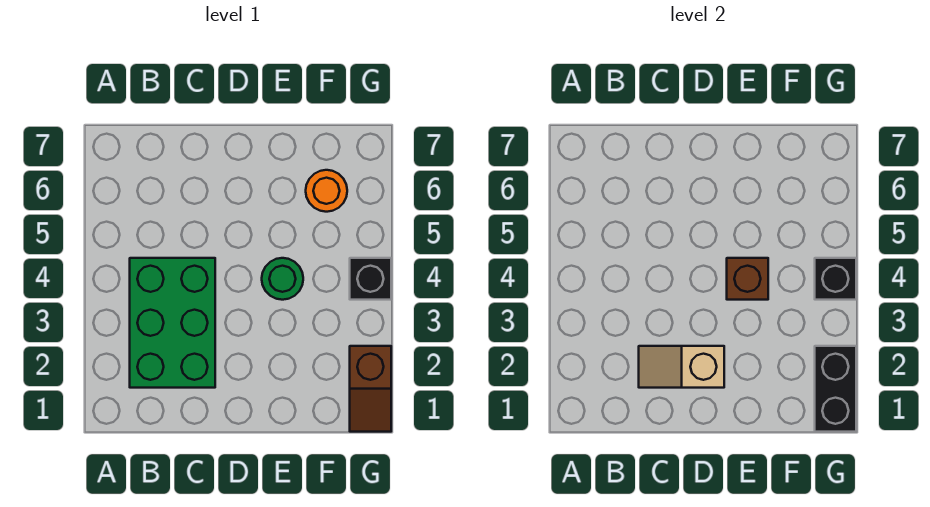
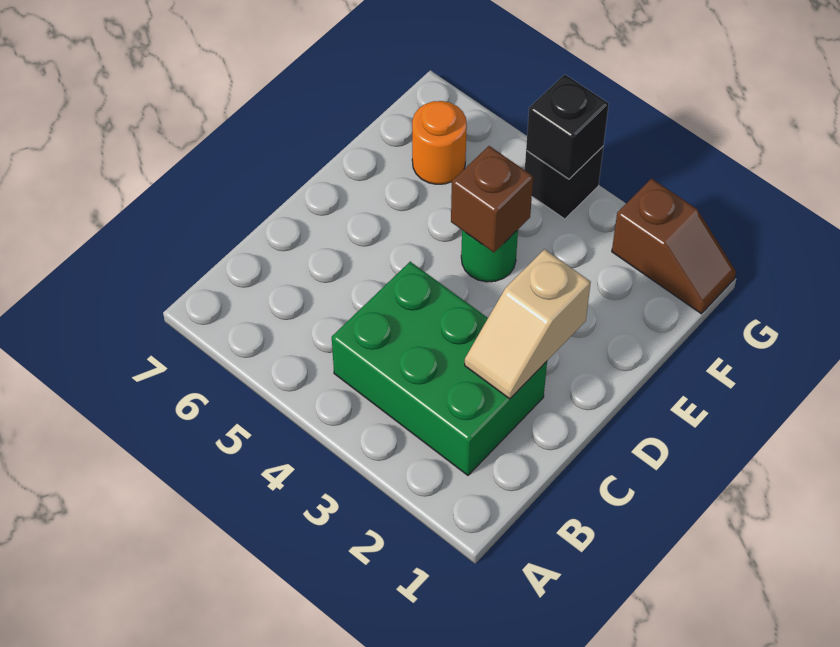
black brick G1:G2 level 2 -> none

